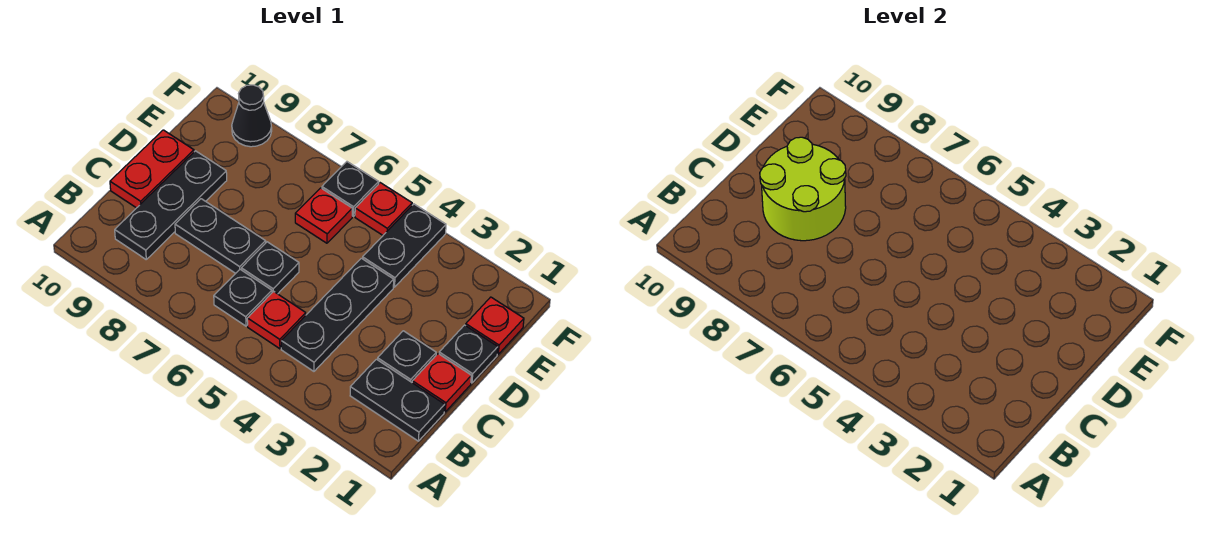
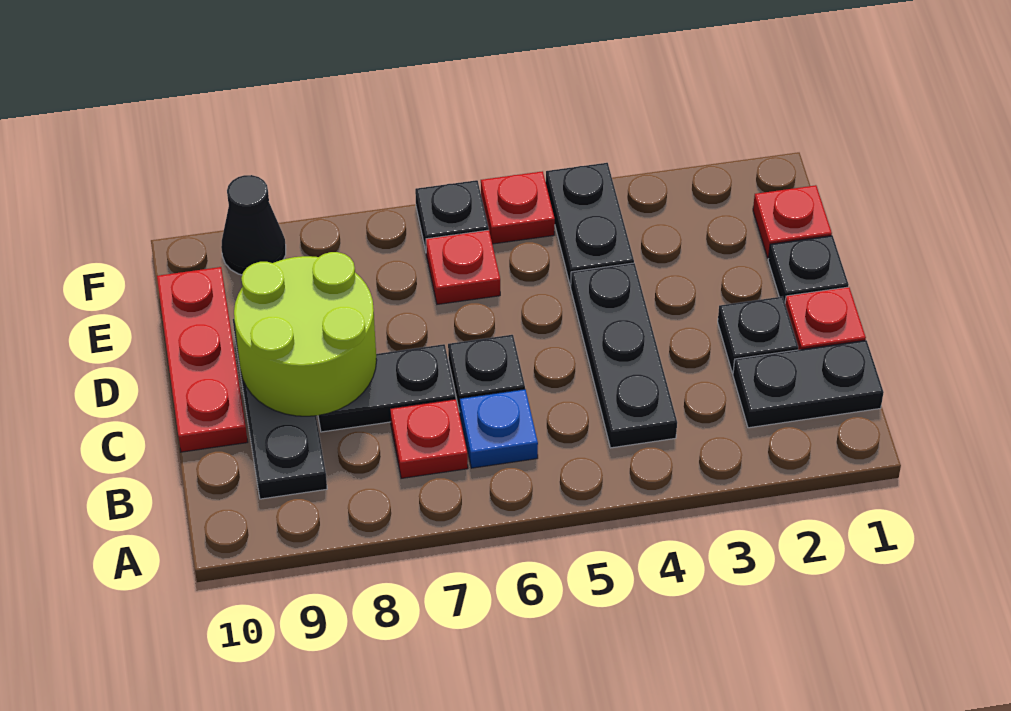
red plate B5 level 1 -> red plate B7 level 1
black plate B6 level 1 -> blue plate B6 level 1
red plate C10:D10 level 1 -> red plate C10:E10 level 1

